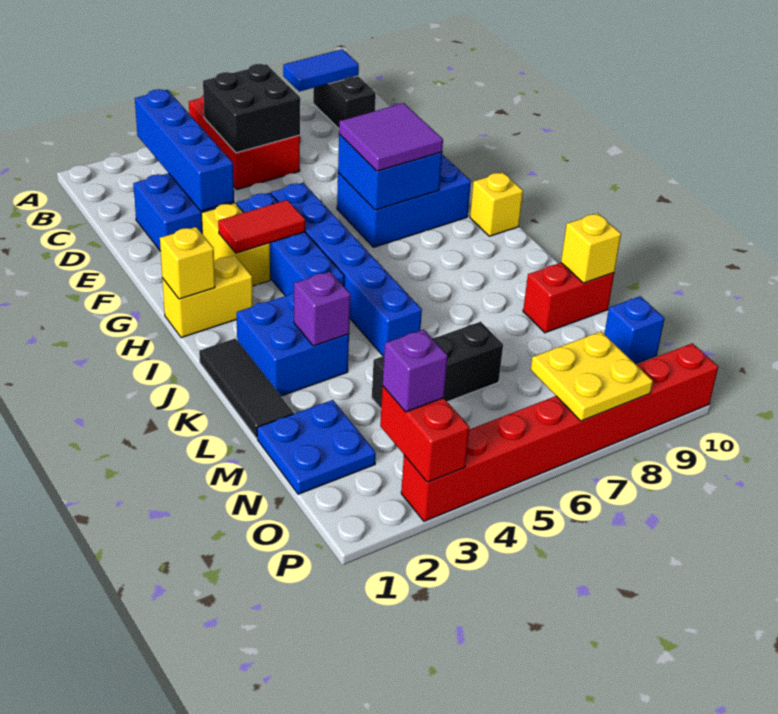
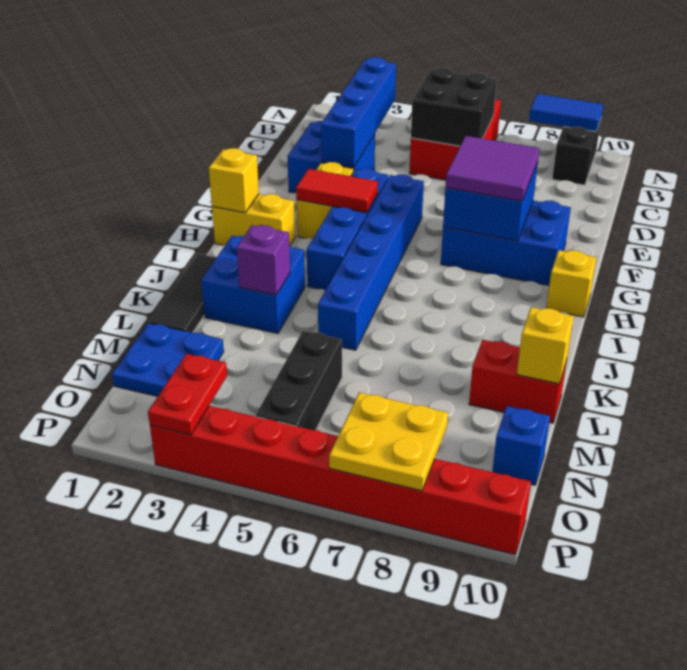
black brick M4:M6 level 1 -> black brick M5:O5 level 1
red brick O3:P3 level 2 -> red plate O3:P3 level 2
purple brick O3 level 3 -> none

